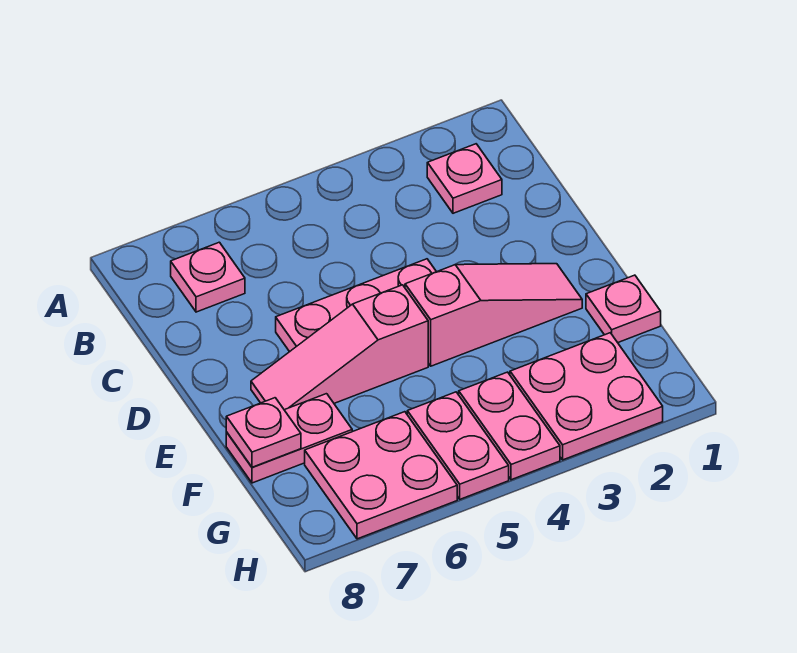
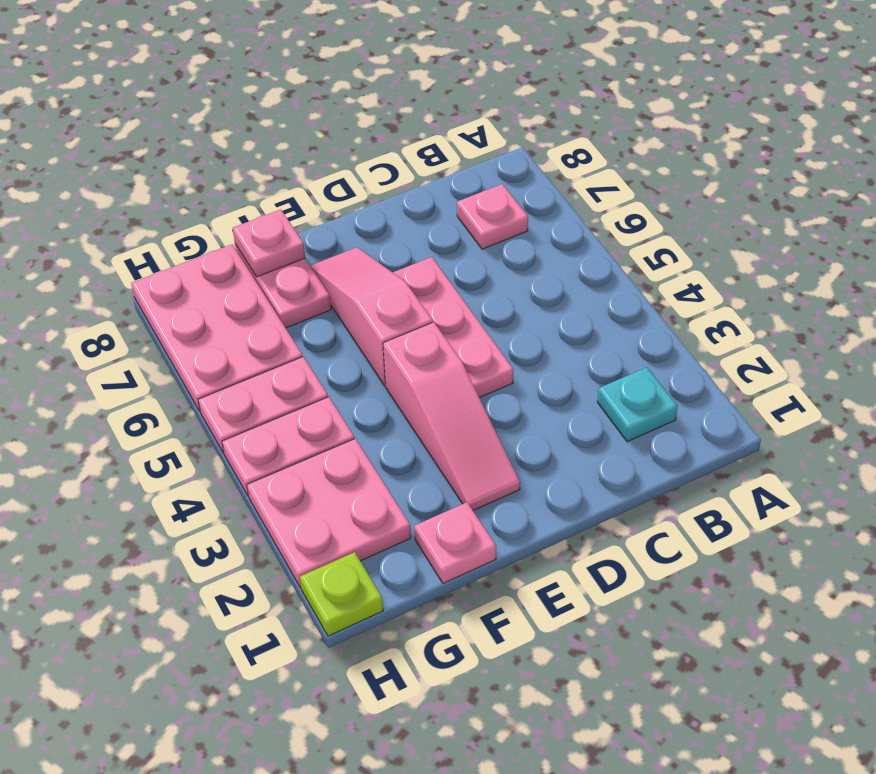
pink plate B2 level 1 -> cyan plate B2 level 1
pink plate G6:H7 level 1 -> pink plate G6:H8 level 1
none -> lime plate H1 level 1

